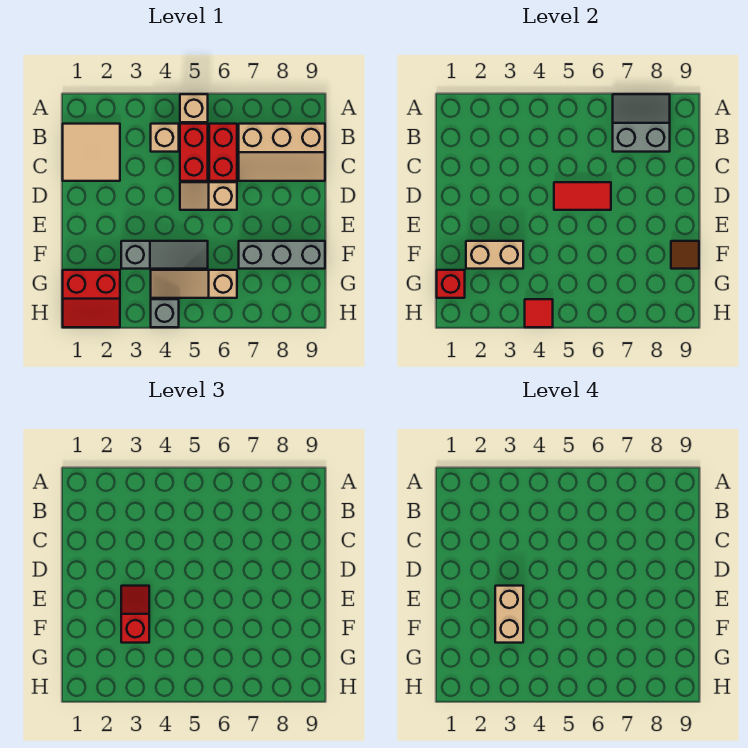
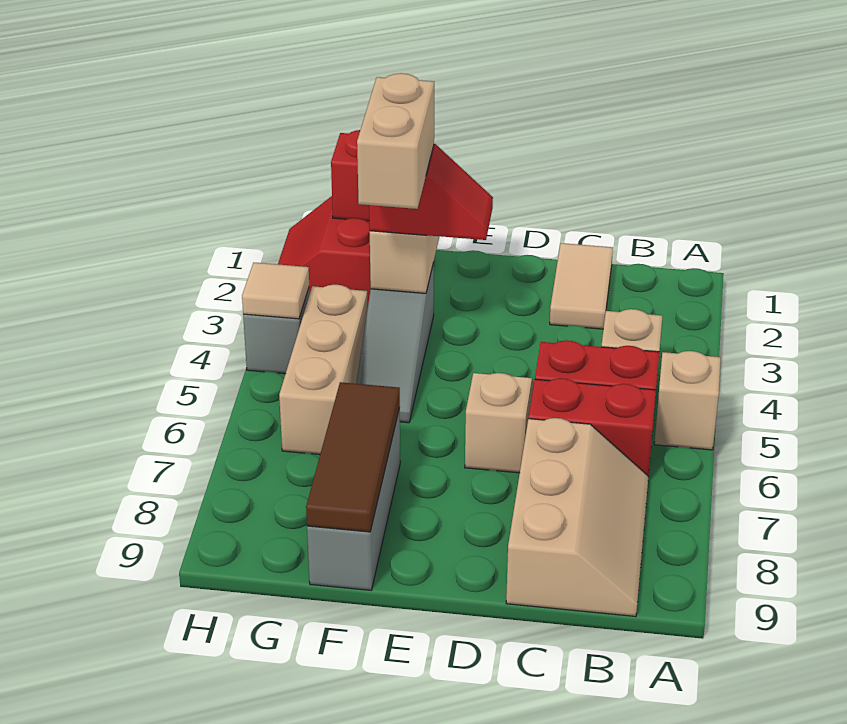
grey slope A7:B8 level 2 top B -> none
tan tile B1:C2 level 1 -> tan tile C1:C2 level 1
tan slope B7:C9 level 1 top B -> tan slope B7:C9 level 1 top C
red tile D5:D6 level 2 -> none
tan brick E3:F3 level 4 -> tan brick F3:F4 level 4
brown tile F9 level 2 -> brown tile F7:F9 level 2
tan slope G4:G6 level 1 top 6 -> tan brick G4:G6 level 1
red tile H4 level 2 -> tan tile H4 level 2

